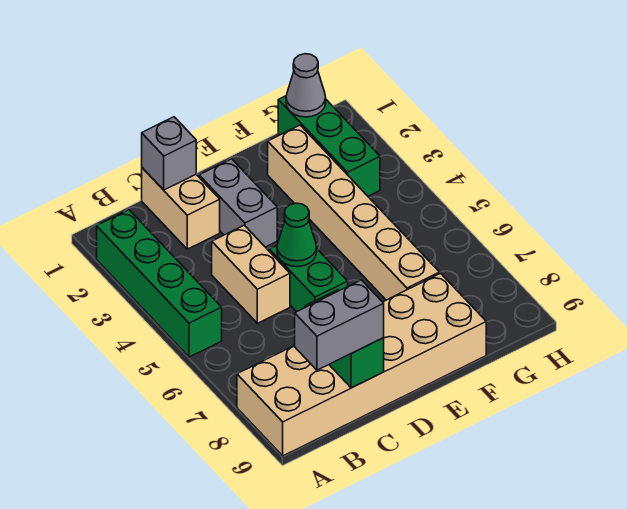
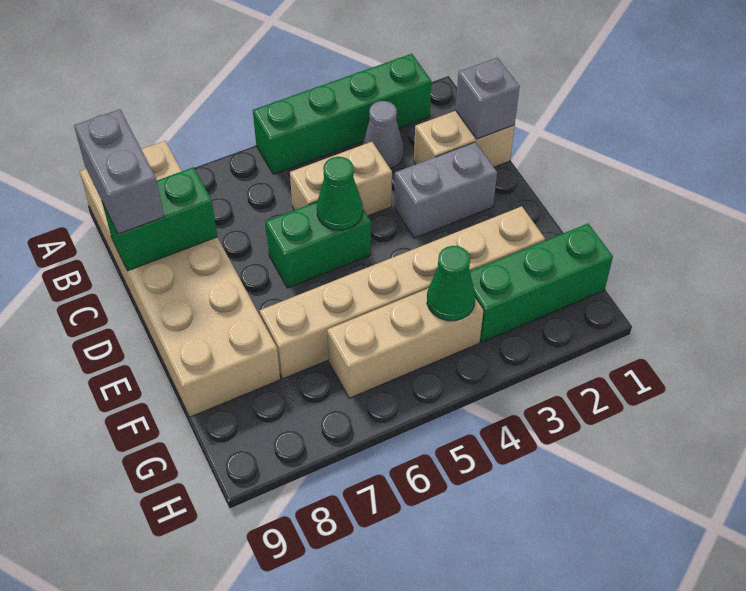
grey cone G1 level 2 -> grey cone B3 level 1
none -> tan brick G4:G6 level 1
none -> green cone G4 level 2

